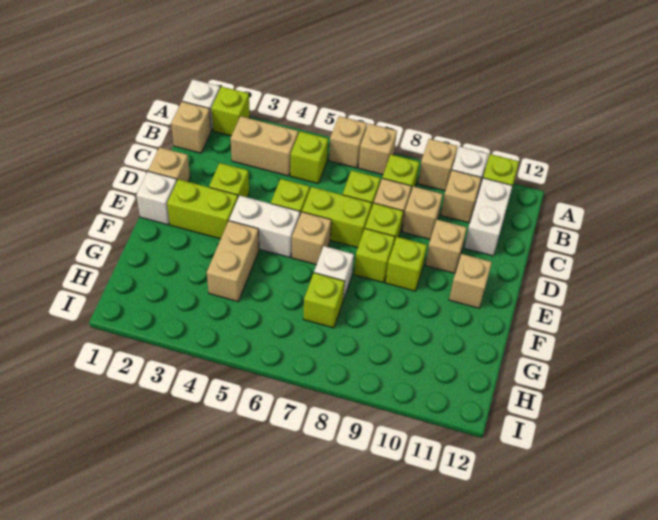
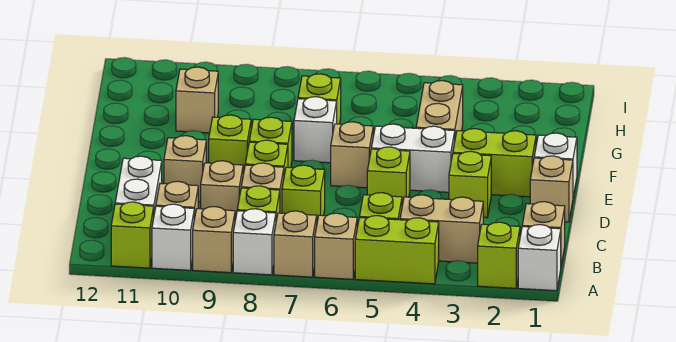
none -> white brick A8 level 1
lime brick D6:D7 level 1 -> lime brick A4:A5 level 1
tan brick E11 level 1 -> tan brick G10 level 1

